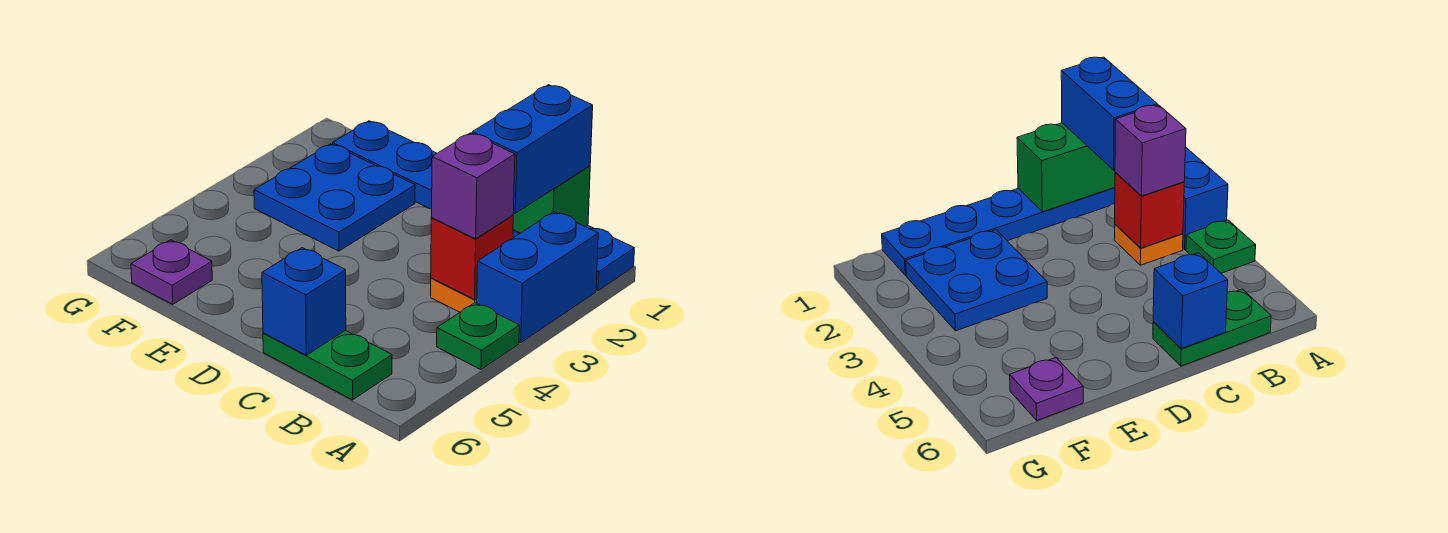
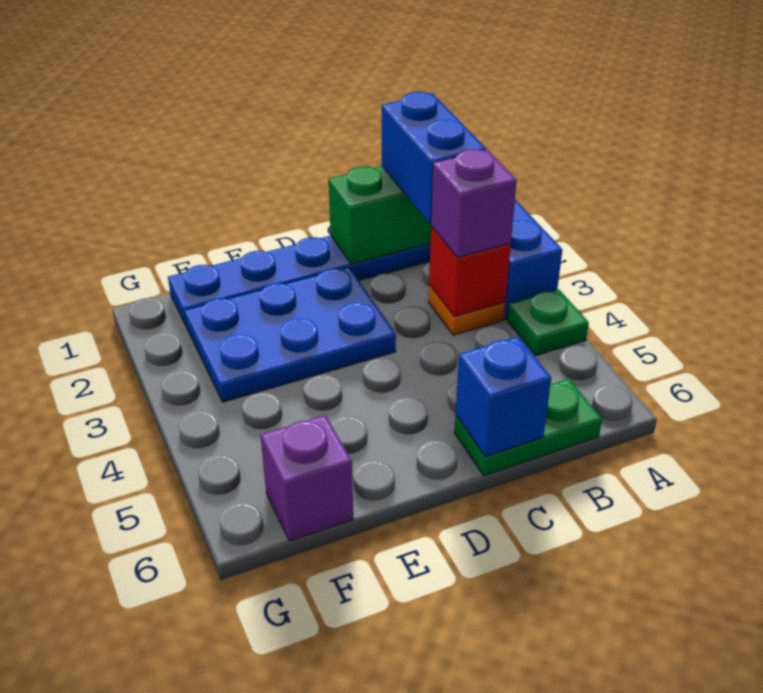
blue plate E2:F3 level 1 -> blue plate D2:F3 level 1
purple plate F6 level 1 -> purple brick F6 level 1

